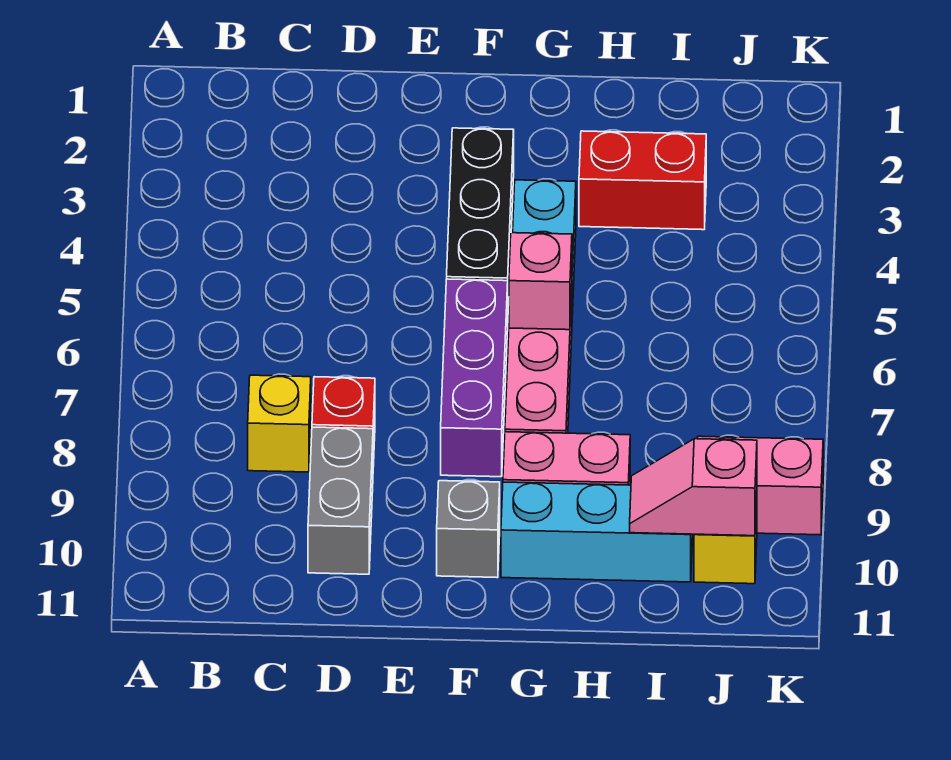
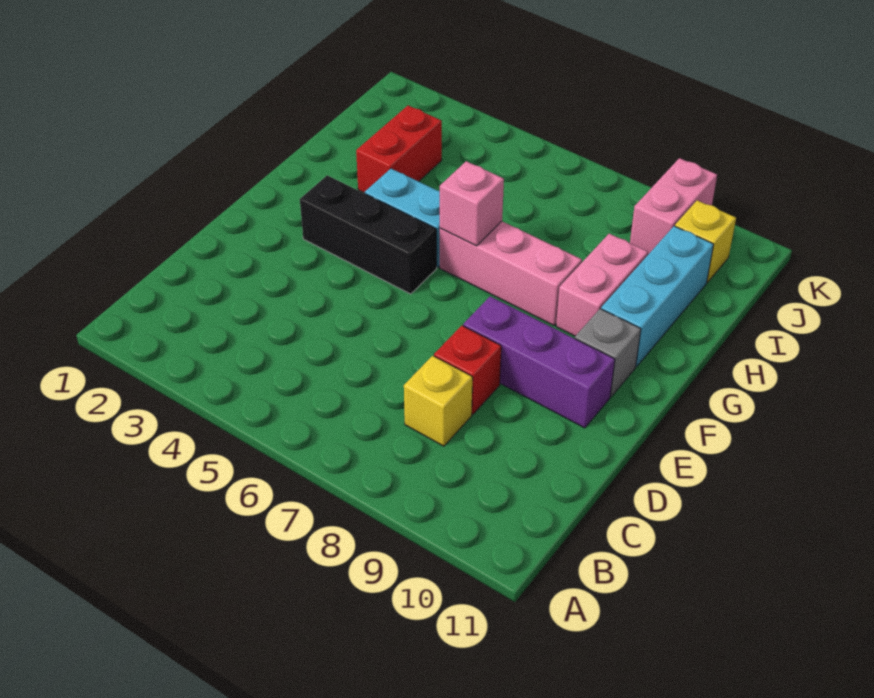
grey brick D9:D10 level 1 -> none
purple brick F6:F8 level 1 -> purple brick E8:E10 level 1
pink slope I10:J10 level 2 top J -> none

